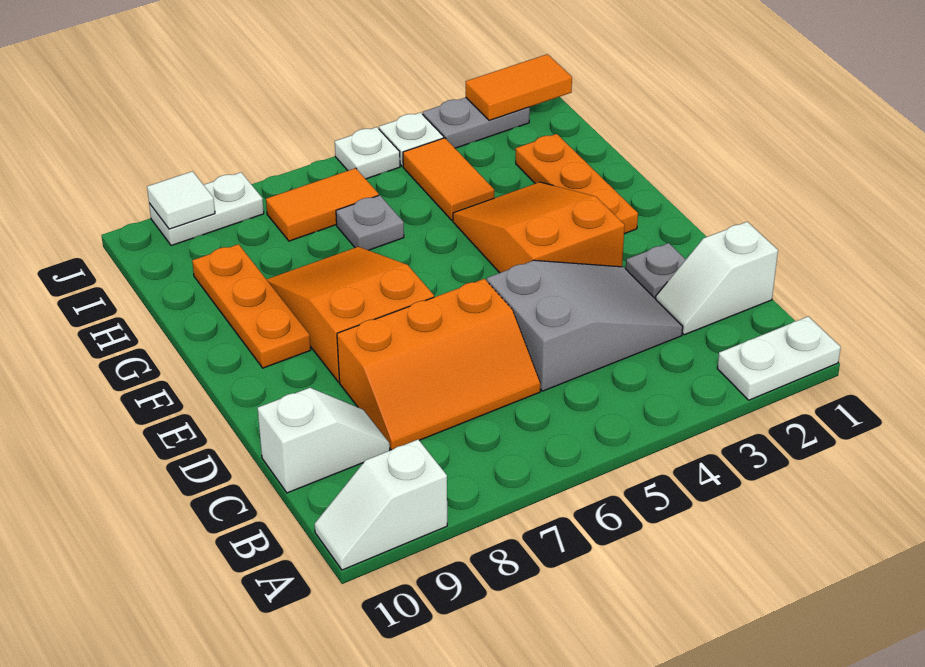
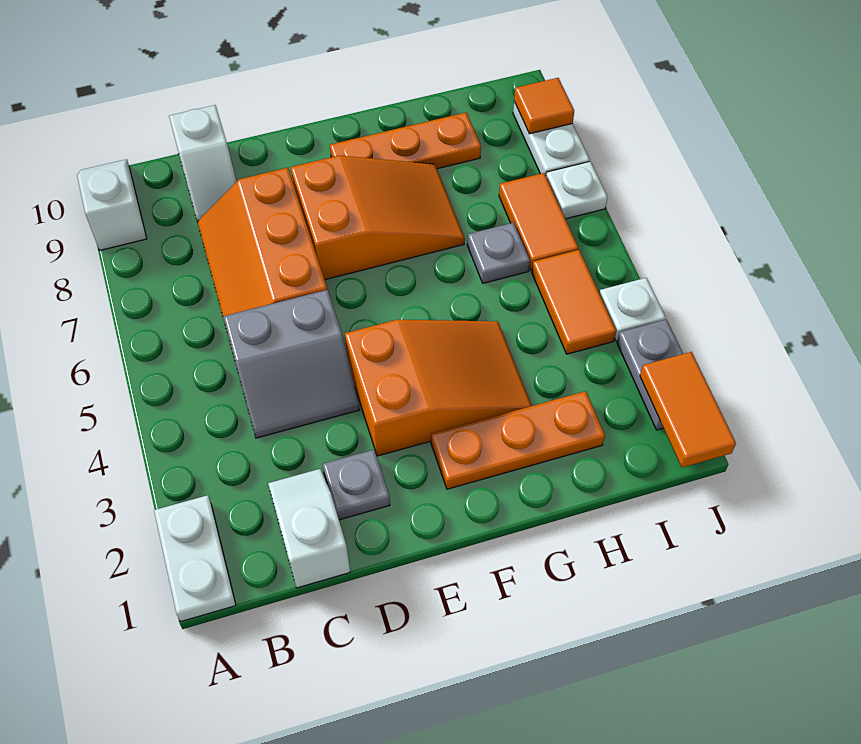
grey slope C3:D5 level 1 top 5 -> grey slope C4:D5 level 1 top 5
orange tile H4:I4 level 1 -> orange tile I4:I5 level 1
white plate J5 level 1 -> white plate J7 level 1
white tile J9 level 2 -> orange tile J9 level 2

